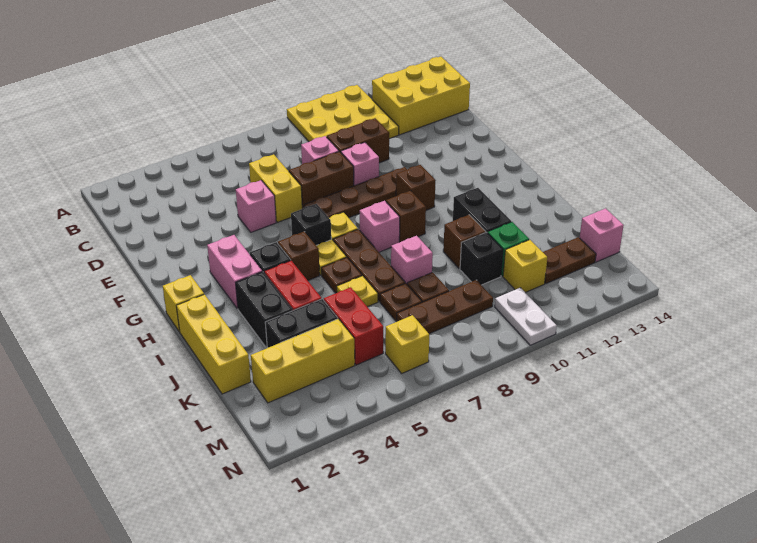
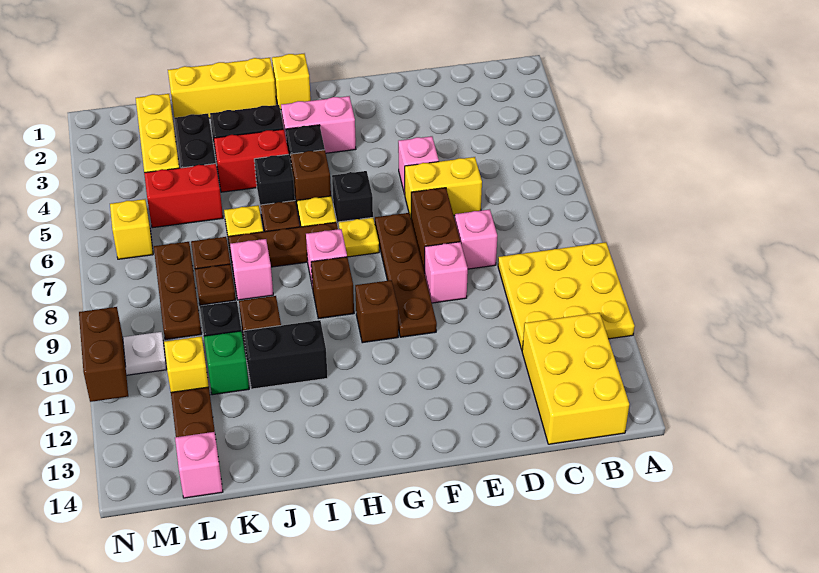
brown brick D9:D10 level 1 -> brown brick N10:N11 level 2
none -> black brick I5 level 1

